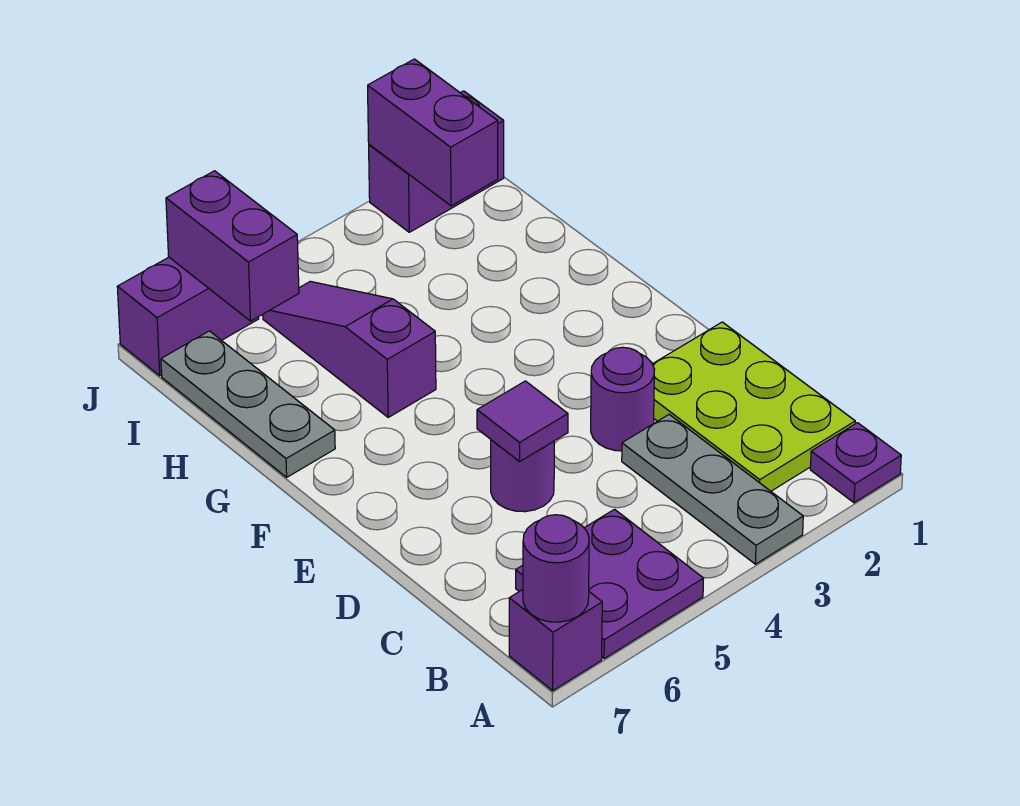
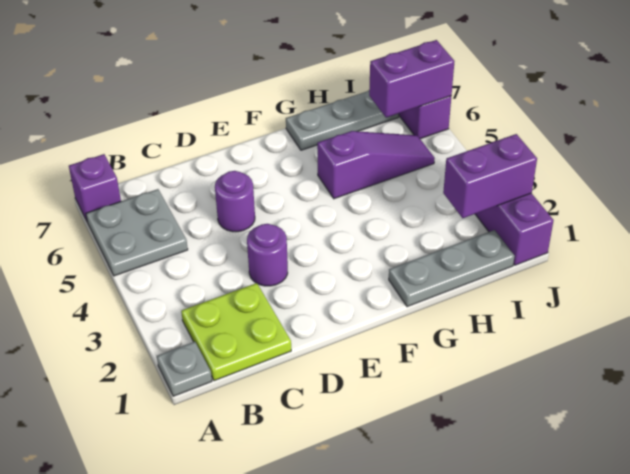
purple plate A1 level 1 -> grey plate A1 level 1
grey plate A3:C3 level 1 -> grey plate G1:I1 level 1
purple plate A5:B6 level 1 -> grey plate A5:B6 level 1
purple round brick A7 level 2 -> none
lime plate B1:D2 level 1 -> lime plate B1:C2 level 1
purple tile D5 level 2 -> none

